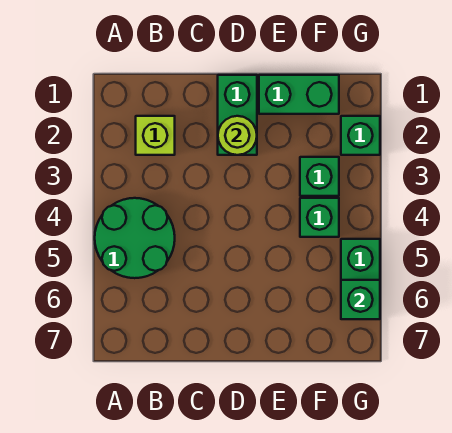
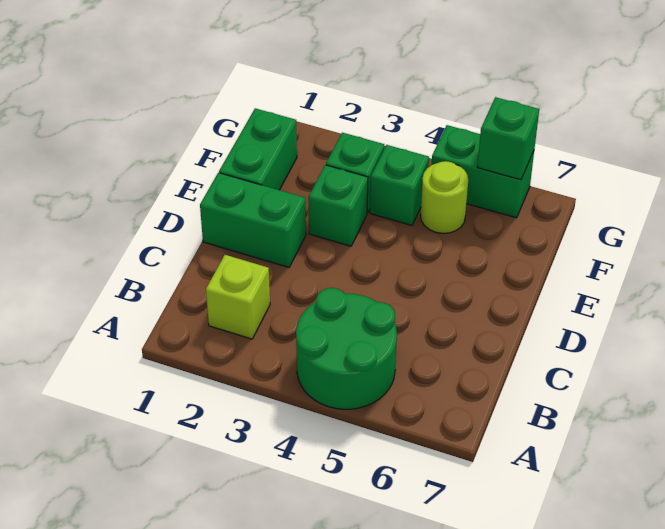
lime round brick D2 level 2 -> lime round brick F5 level 1
green brick G2 level 1 -> green brick E3 level 1

